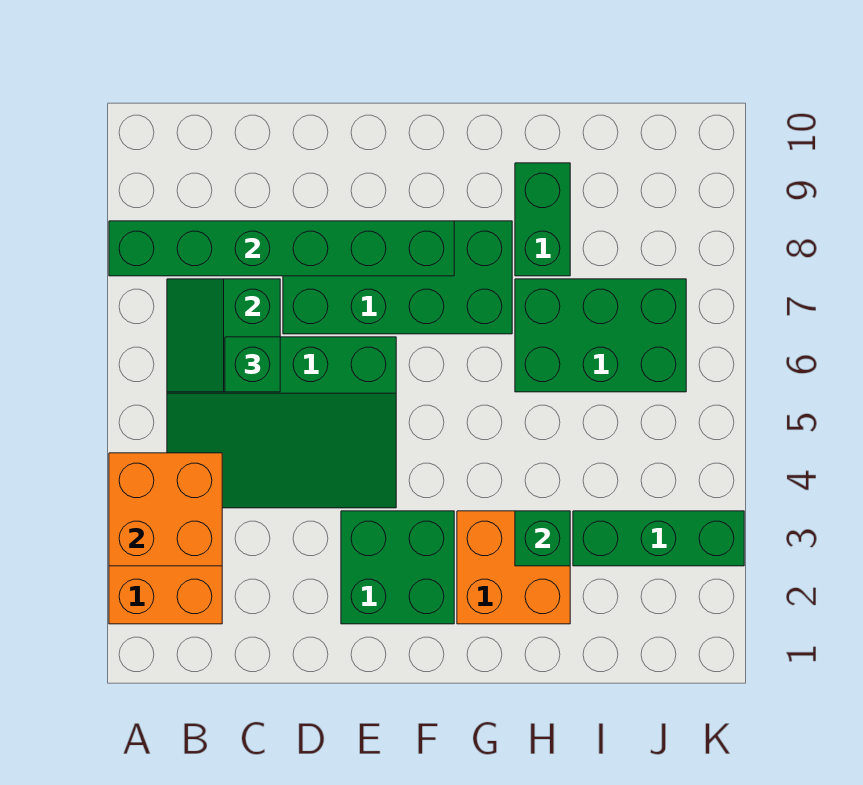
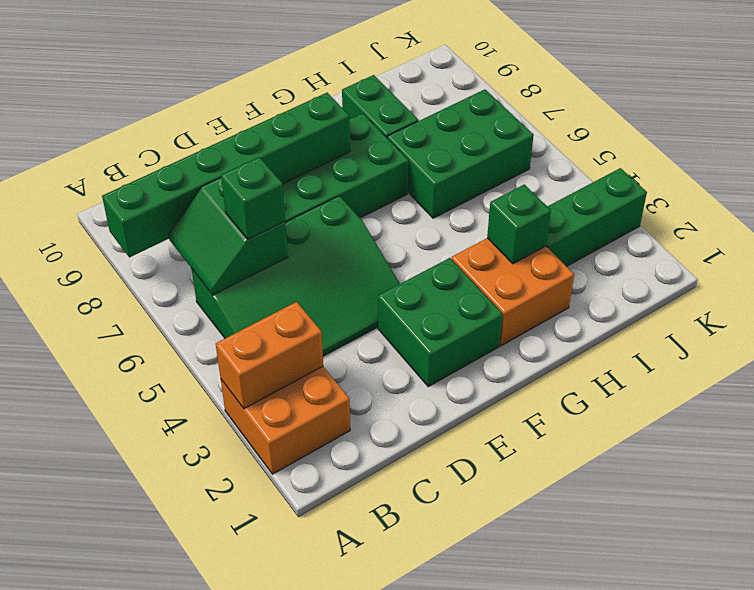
orange brick A3:B4 level 2 -> orange brick A3:B3 level 2

